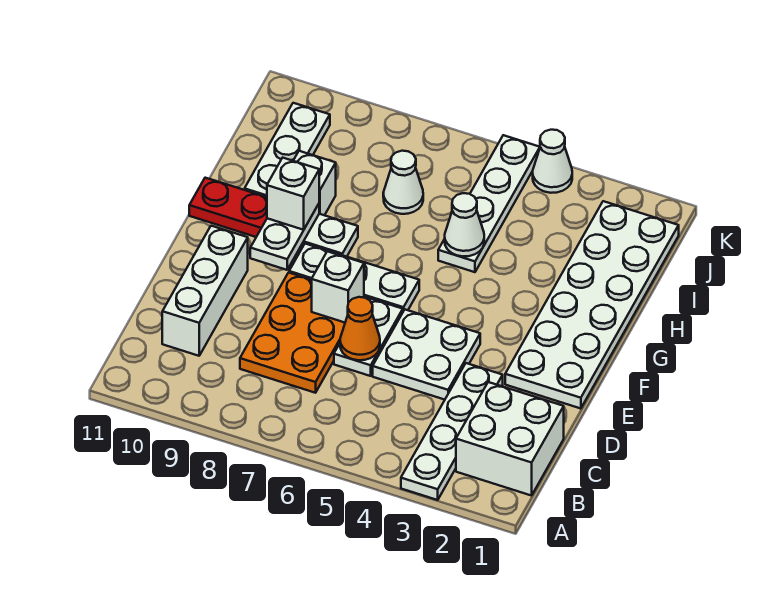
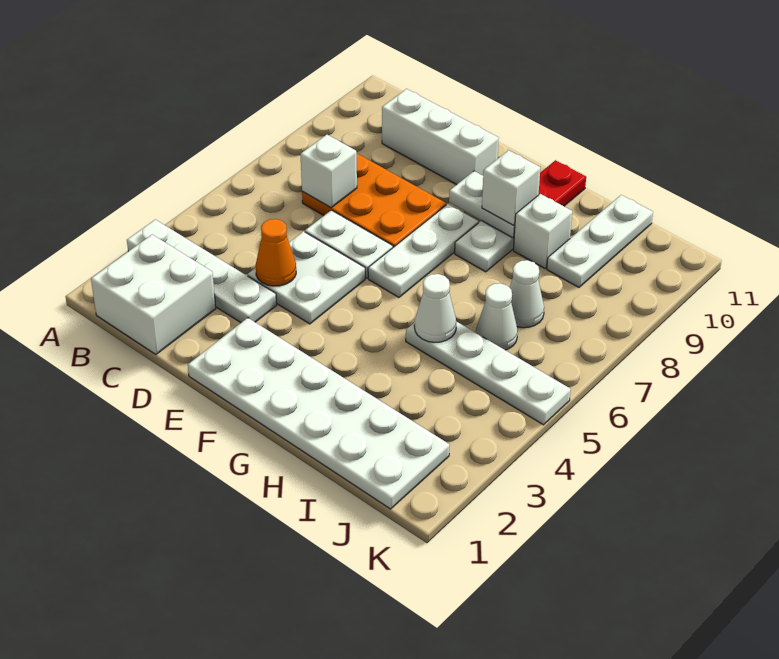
orange cone D6 level 2 -> orange cone D4 level 2
white brick E7 level 2 -> white brick C7 level 2
white plate H10:J10 level 1 -> white plate I9:I11 level 1
white cone K4 level 1 -> white cone I6 level 1

